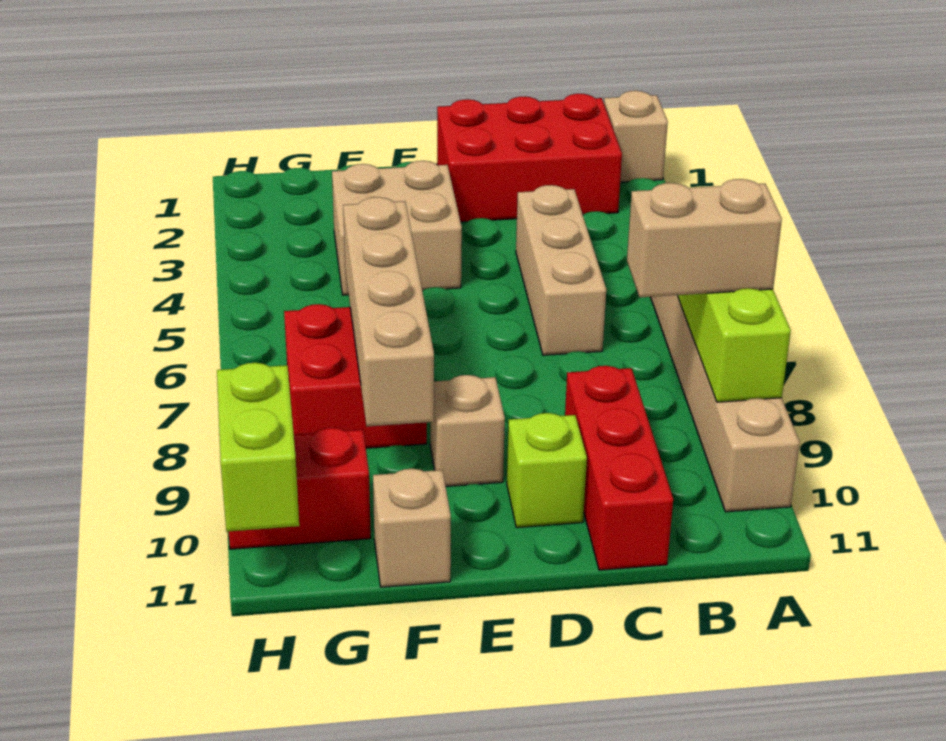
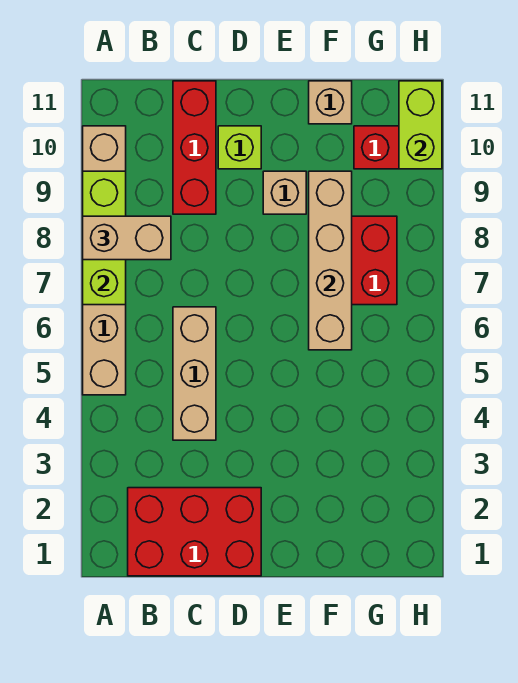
tan brick A1 level 1 -> none
tan brick E3:F4 level 1 -> none

